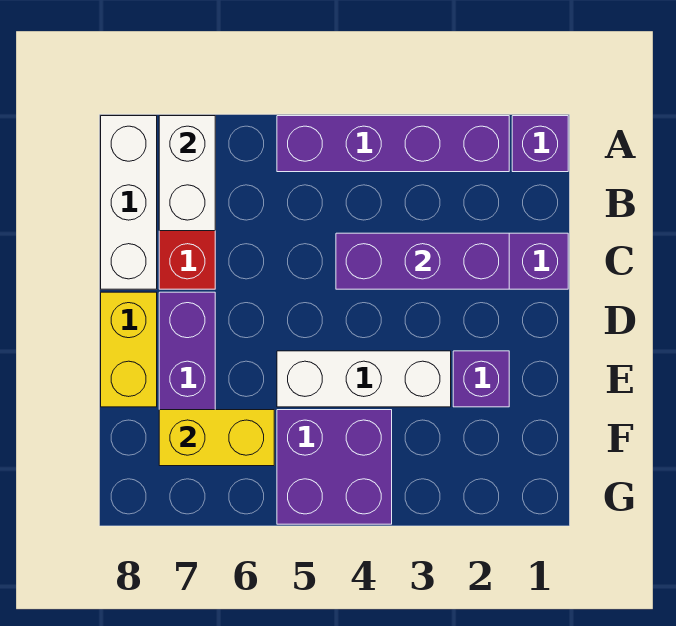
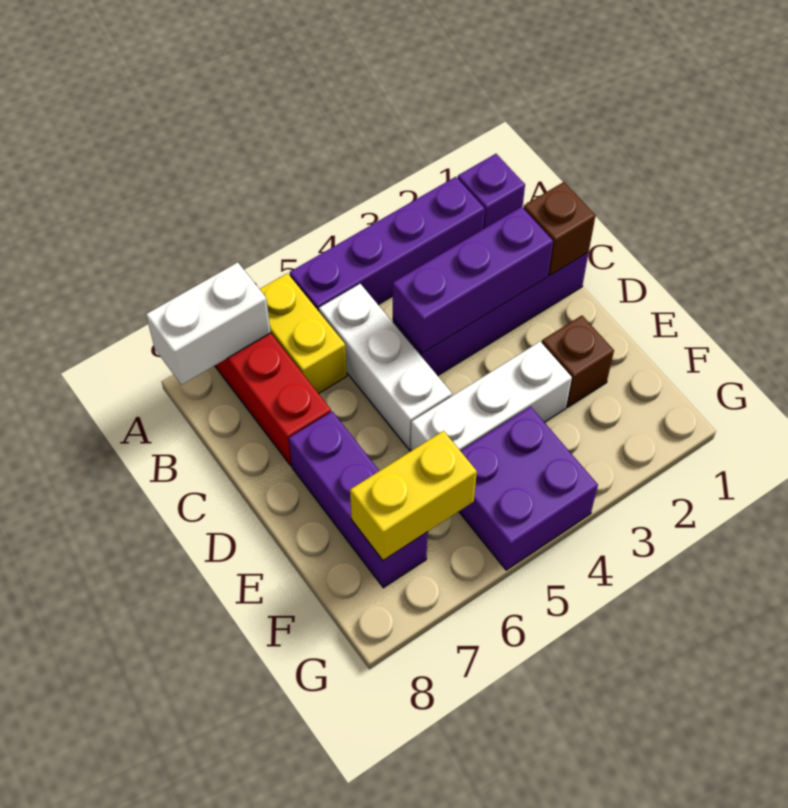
white brick A7:B7 level 2 -> white brick A7:A8 level 2
white brick A8:C8 level 1 -> white brick B5:D5 level 1
none -> brown brick C1 level 2
yellow brick D8:E8 level 1 -> yellow brick A6:B6 level 1
purple brick E2 level 1 -> brown brick E2 level 1

